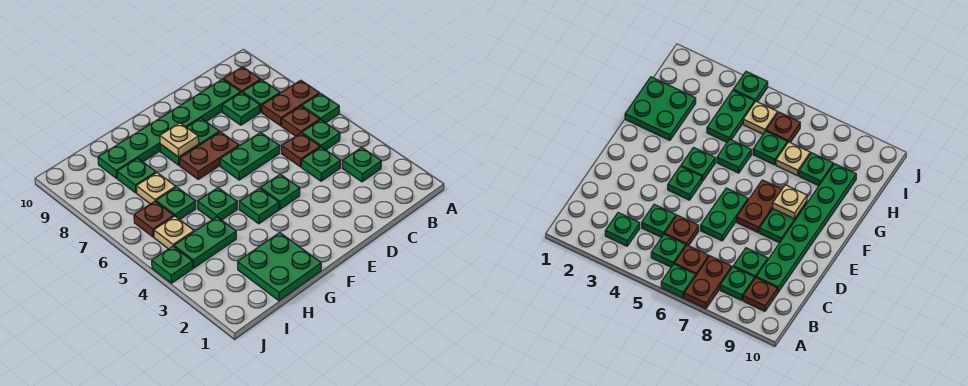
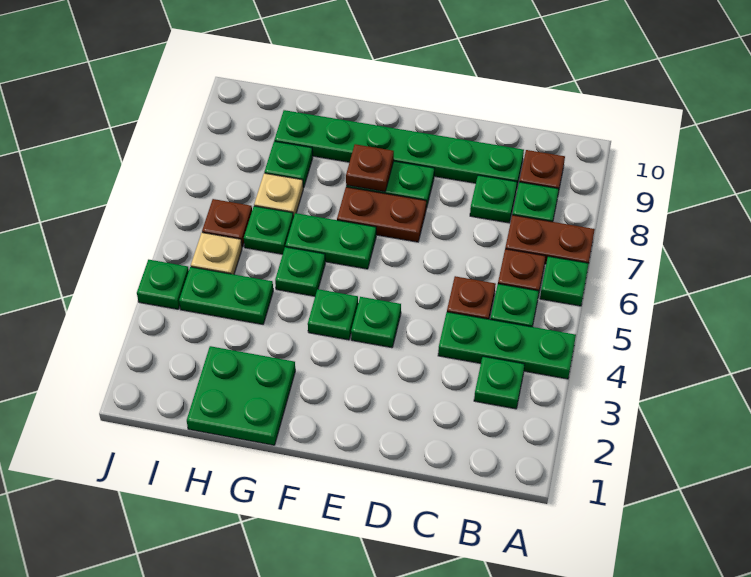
green plate C4 level 1 -> green plate A4:C4 level 1
green plate D6:E6 level 1 -> green plate F6:G6 level 1
tan plate F8 level 2 -> brown plate F8 level 2

